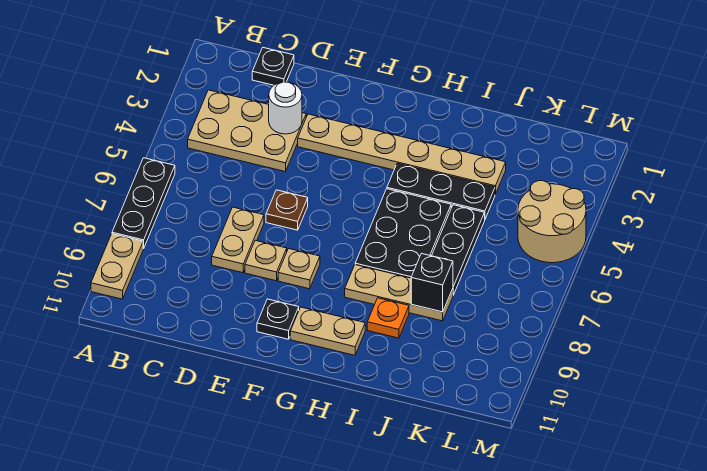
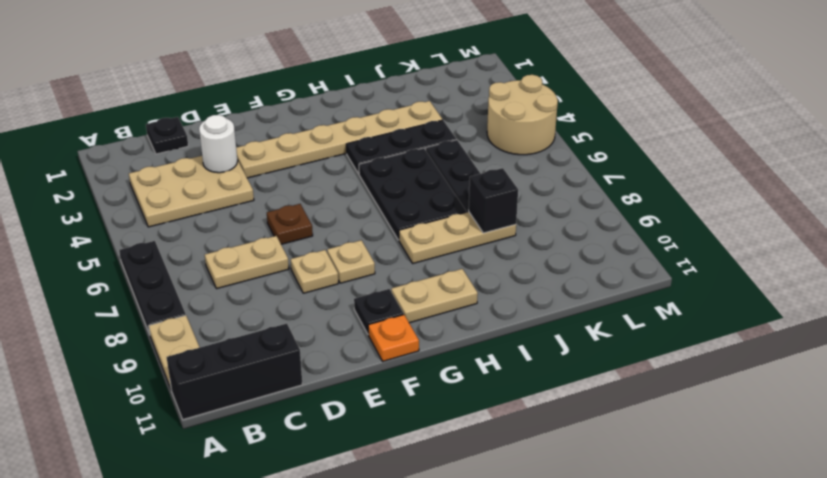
none -> black brick A11:C11 level 1
tan plate D7:D8 level 1 -> tan plate C7:D7 level 1
orange plate I9 level 1 -> orange plate F11 level 1

